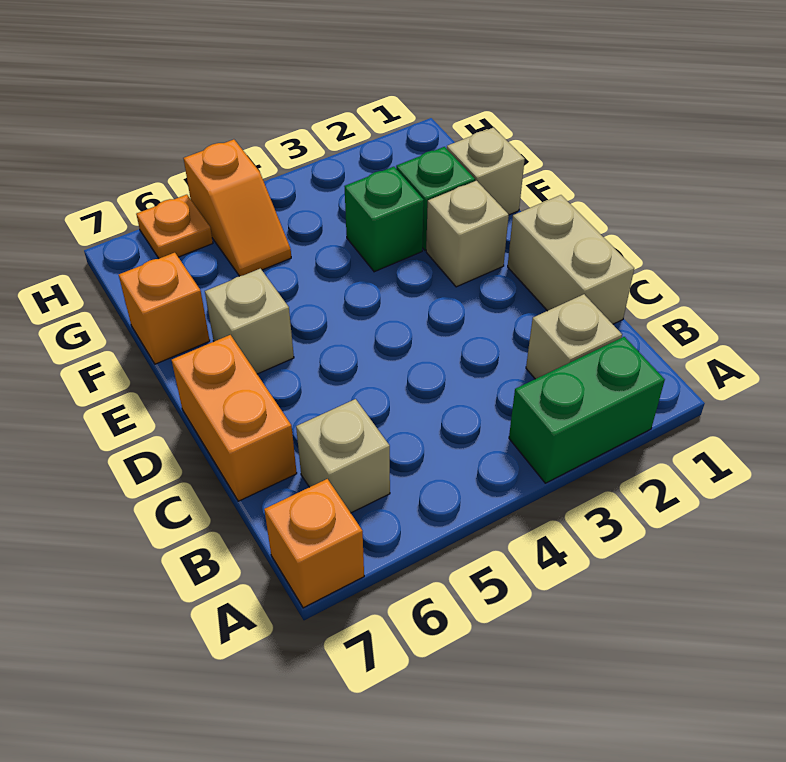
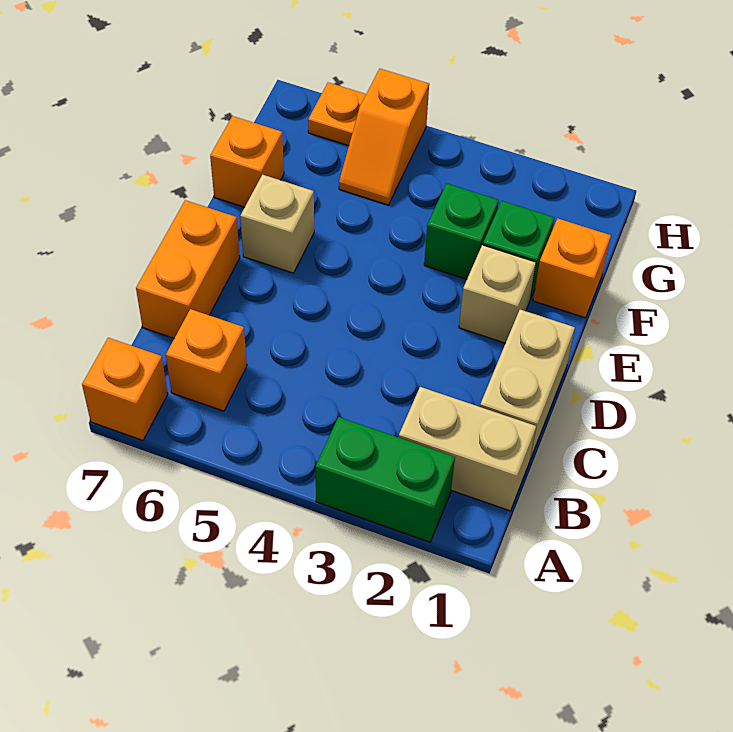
tan brick B2 level 1 -> tan brick B1:B2 level 1
tan brick B6 level 1 -> orange brick B6 level 1
tan brick F1 level 1 -> orange brick F1 level 1

